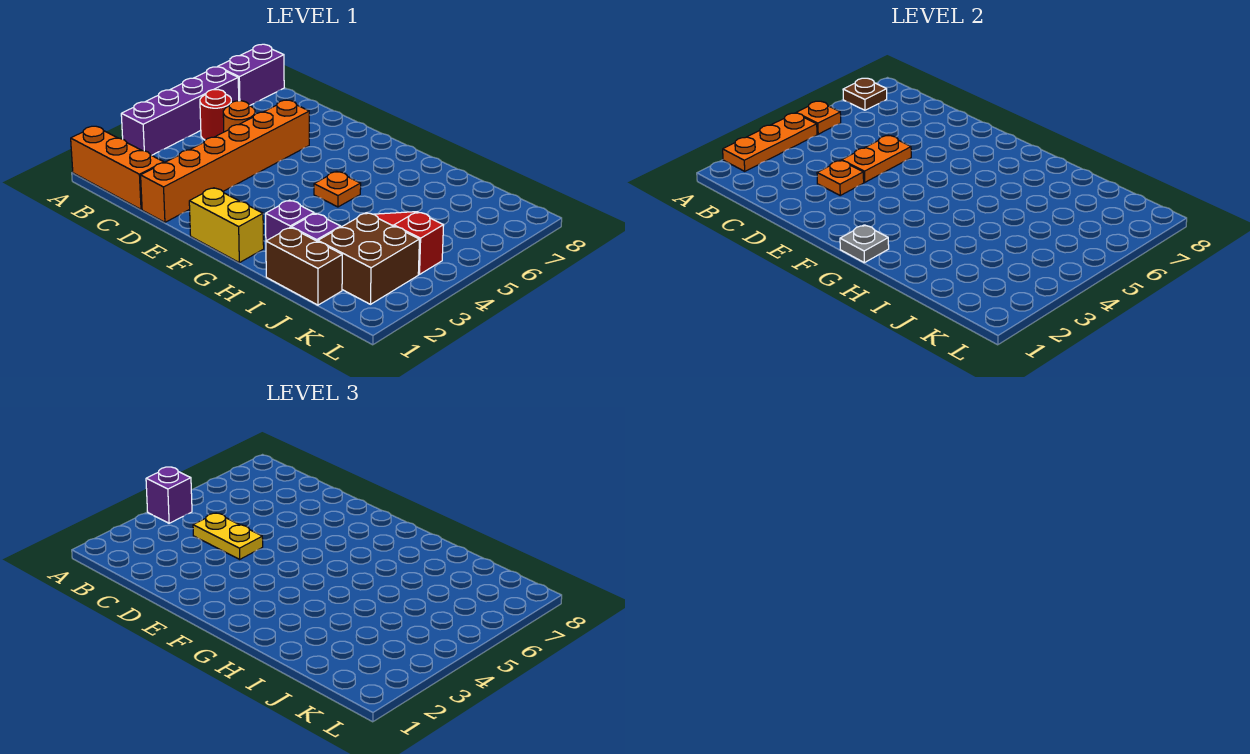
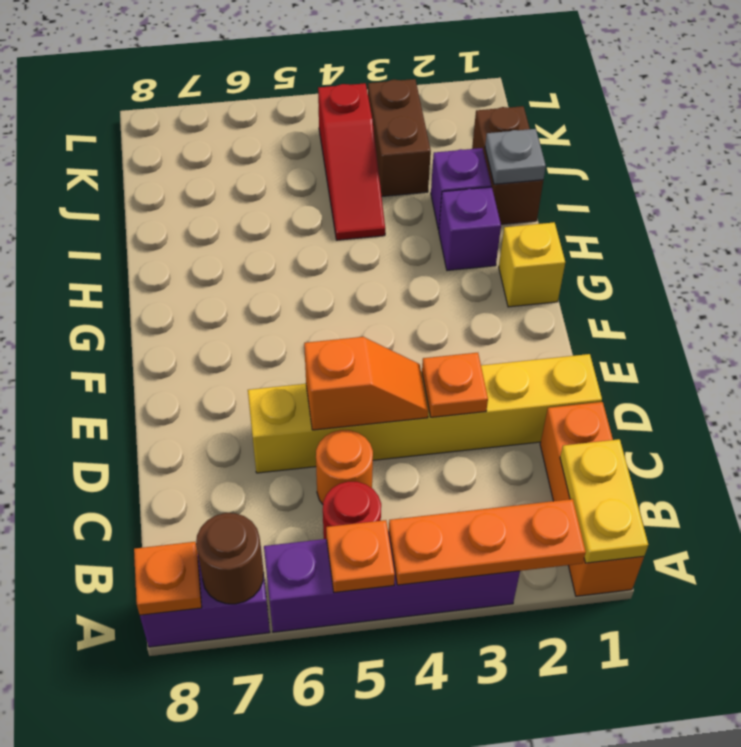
purple brick A4 level 3 -> none
brown plate A7 level 2 -> brown round brick A7 level 2
yellow plate C4:D4 level 3 -> yellow plate A1:B1 level 2
orange brick D1:D6 level 1 -> yellow brick D1:D6 level 1
orange plate D4:D5 level 2 -> orange slope D4:D5 level 2 top 5
yellow brick F1:G1 level 1 -> yellow brick G1 level 1
grey plate G1 level 2 -> grey plate I1 level 2
orange plate G5 level 1 -> orange plate A8 level 2
brown brick J2:K3 level 1 -> brown brick J3:K3 level 1

